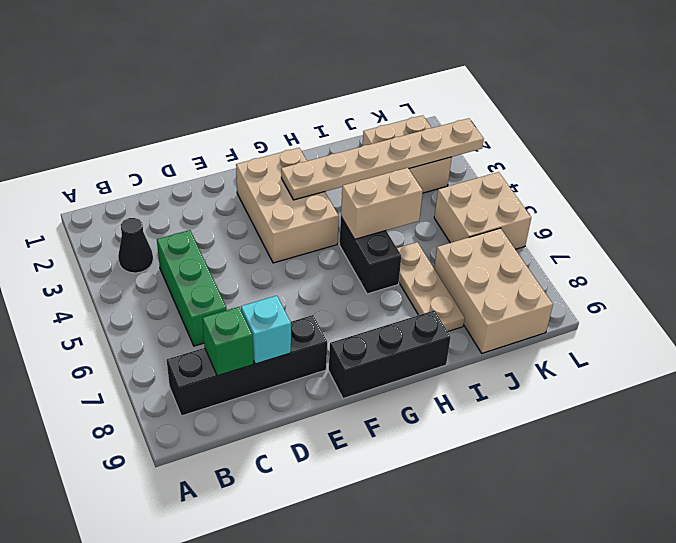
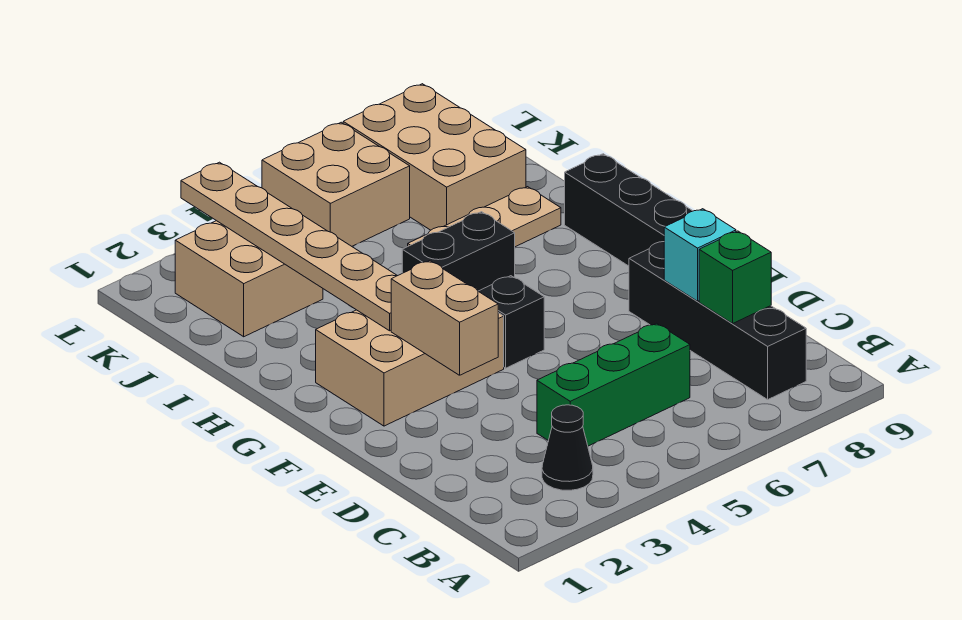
none -> black brick F5 level 1
tan brick H5:I5 level 2 -> tan brick E3:F3 level 2
tan brick J7:K9 level 1 -> tan brick J7:L8 level 1

